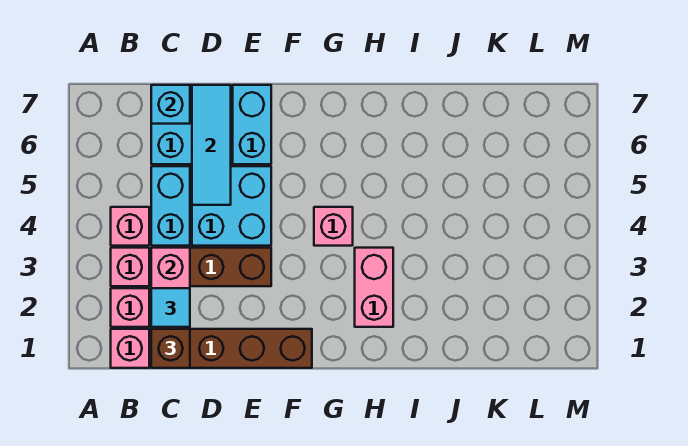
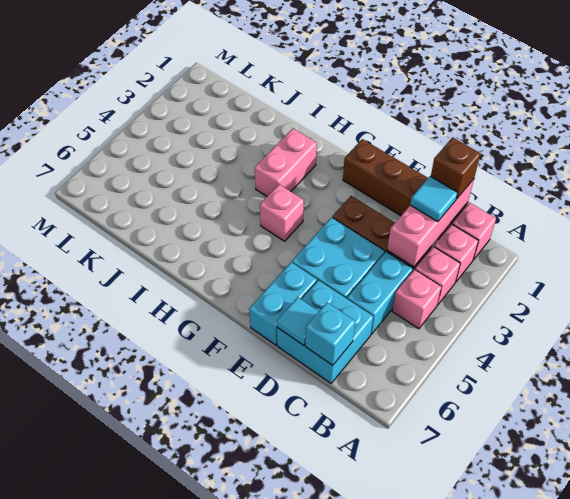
cyan tile D5:D7 level 2 -> cyan tile D7 level 2

